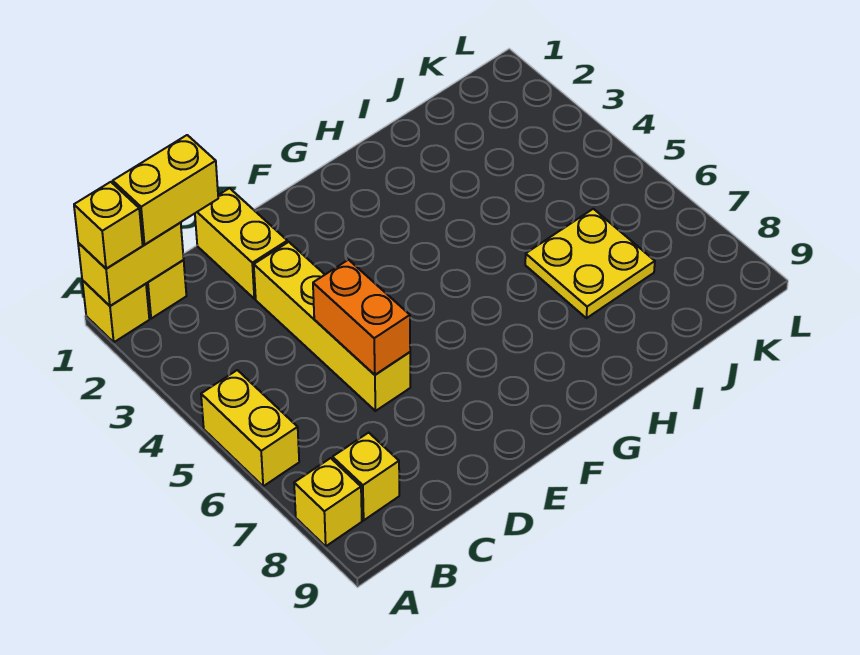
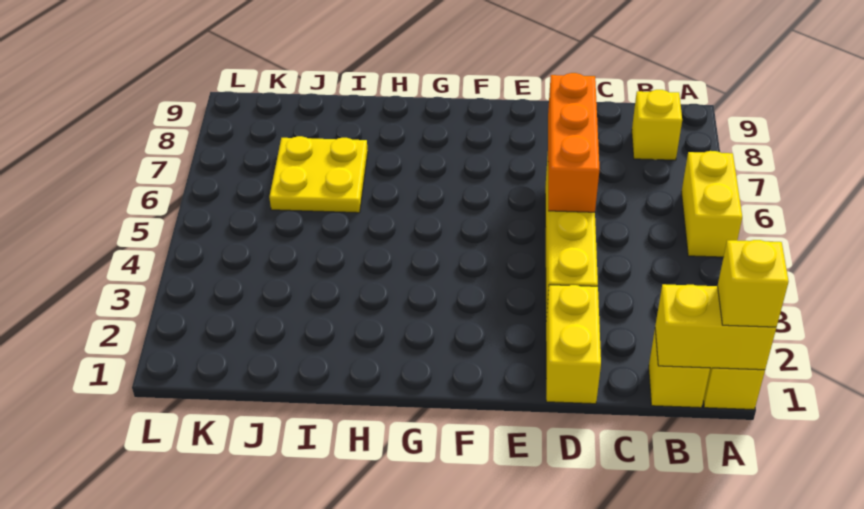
yellow brick A8 level 1 -> none
yellow brick B1:C1 level 3 -> none
orange brick D5:D6 level 2 -> orange brick D5:D7 level 2

